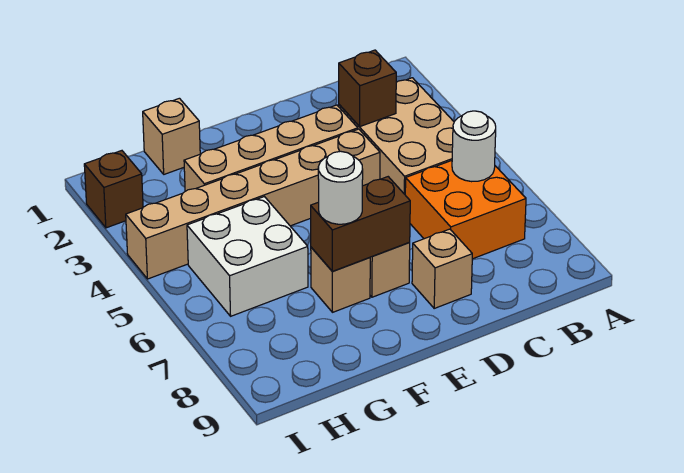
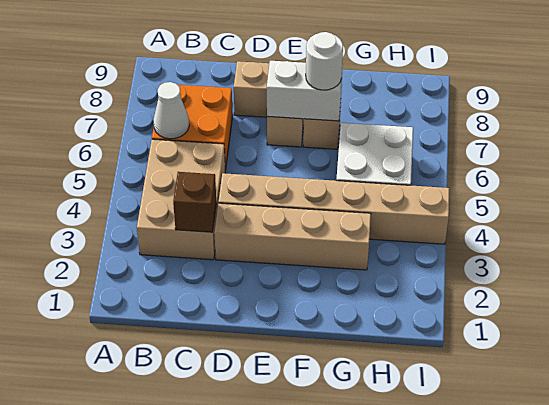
white round brick B6 level 2 -> white cone B6 level 2
brown brick E7:F7 level 2 -> white brick E7:F7 level 2
tan brick G1 level 1 -> none
brown brick I2 level 1 -> none

